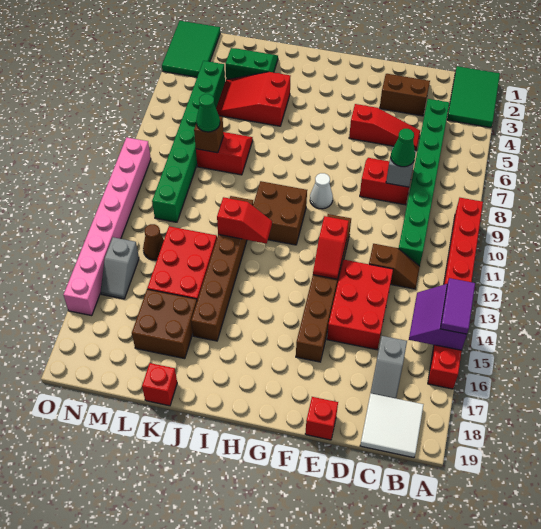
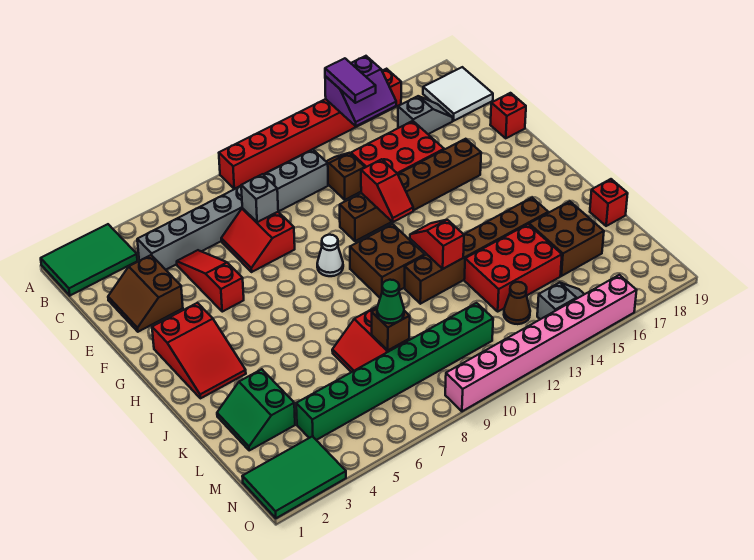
purple tile A14:A15 level 3 -> purple tile A14:B14 level 3
green brick C4:C11 level 1 -> grey brick C4:C11 level 1
green cone D8 level 3 -> none
red slope F12:F13 level 2 top 12 -> red slope F12:G12 level 2 top F
red slope J4:L5 level 1 top J -> red slope G2:I3 level 1 top G

